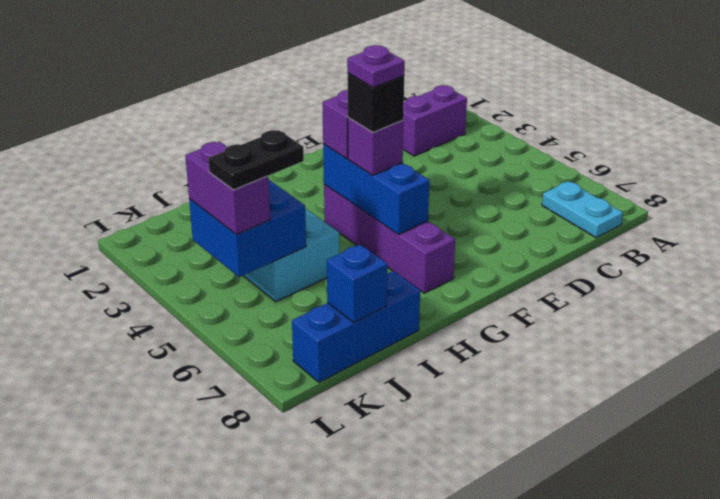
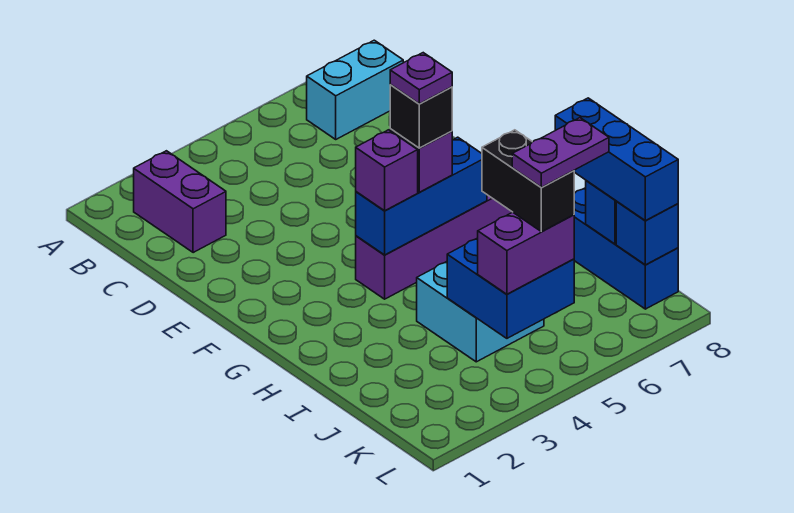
cyan plate B7:B8 level 1 -> cyan brick B7:B8 level 1
none -> blue brick I8:K8 level 3
black plate J5:K5 level 4 -> black brick J5:K5 level 4
none -> purple plate K5:K6 level 5
none -> blue brick K8 level 2

